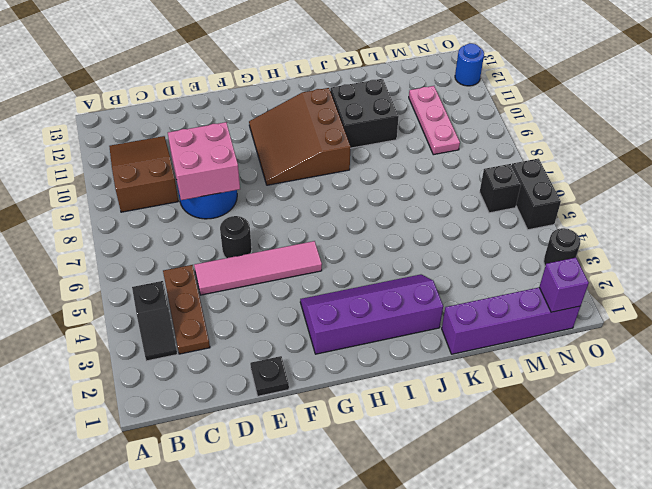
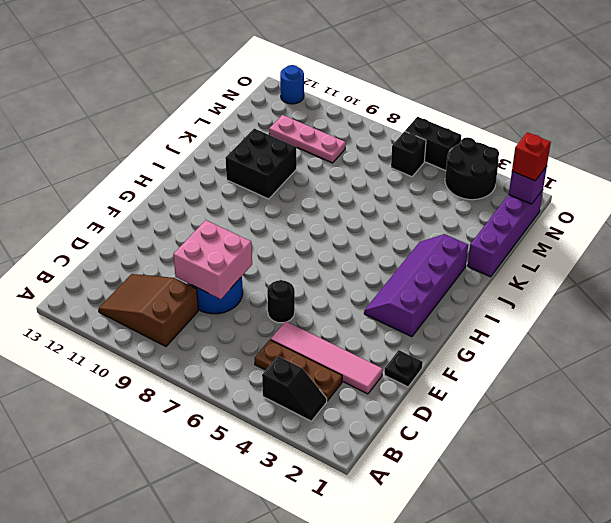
pink tile D5:G5 level 1 -> pink tile D2:D5 level 1
brown slope G9:I11 level 1 top I -> none
none -> red brick N1 level 3
black round brick O3 level 1 -> black round brick N3:O4 level 1

